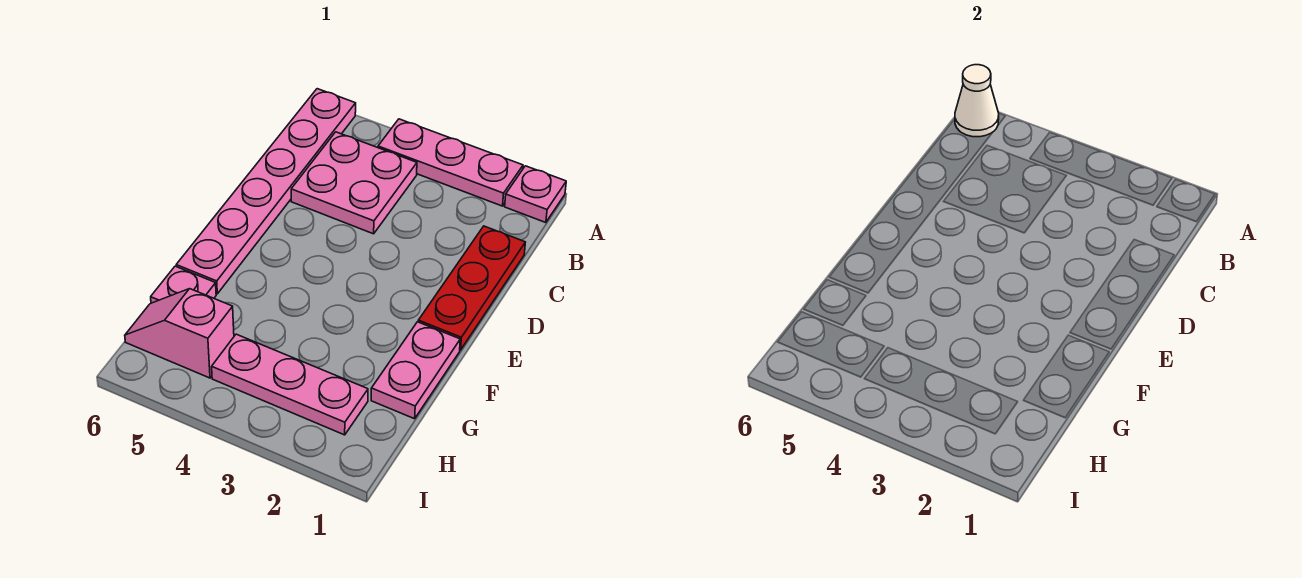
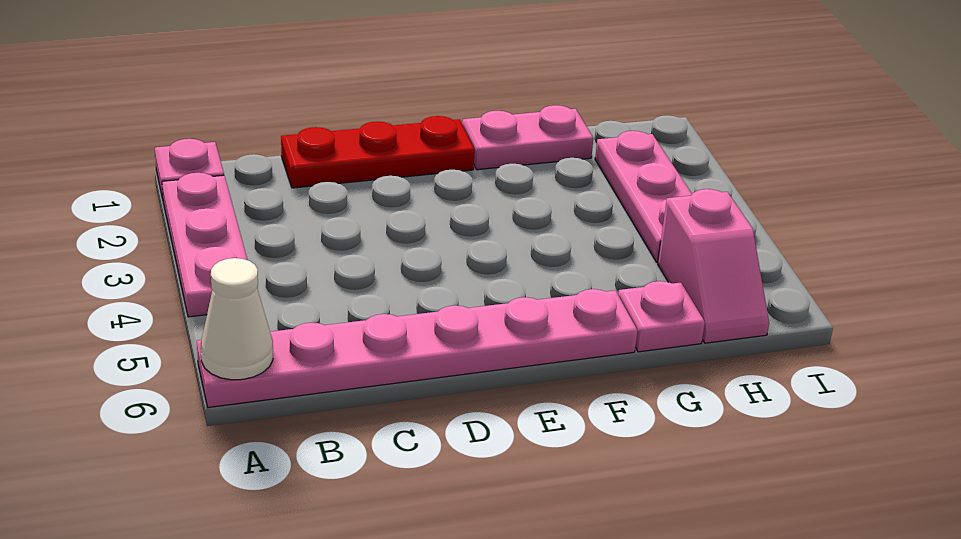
pink plate B4:C5 level 1 -> none

